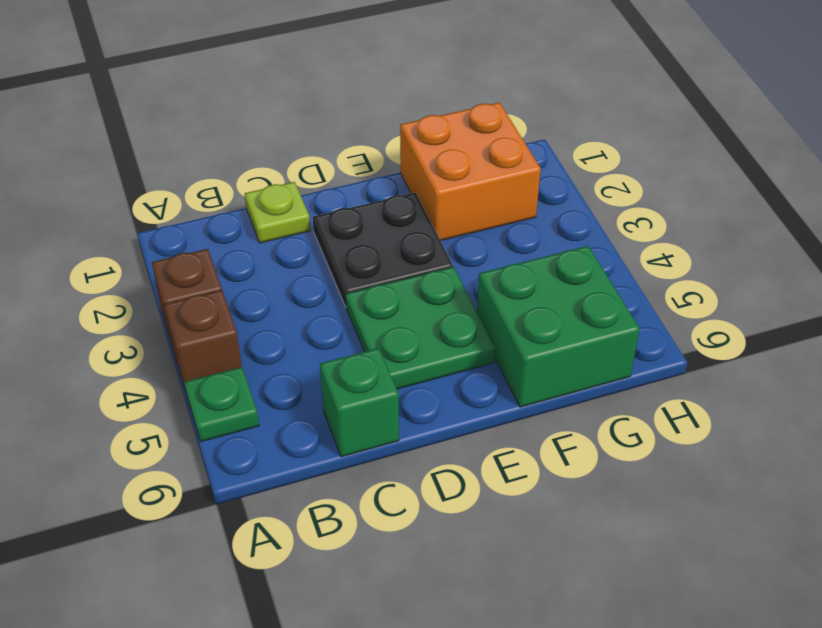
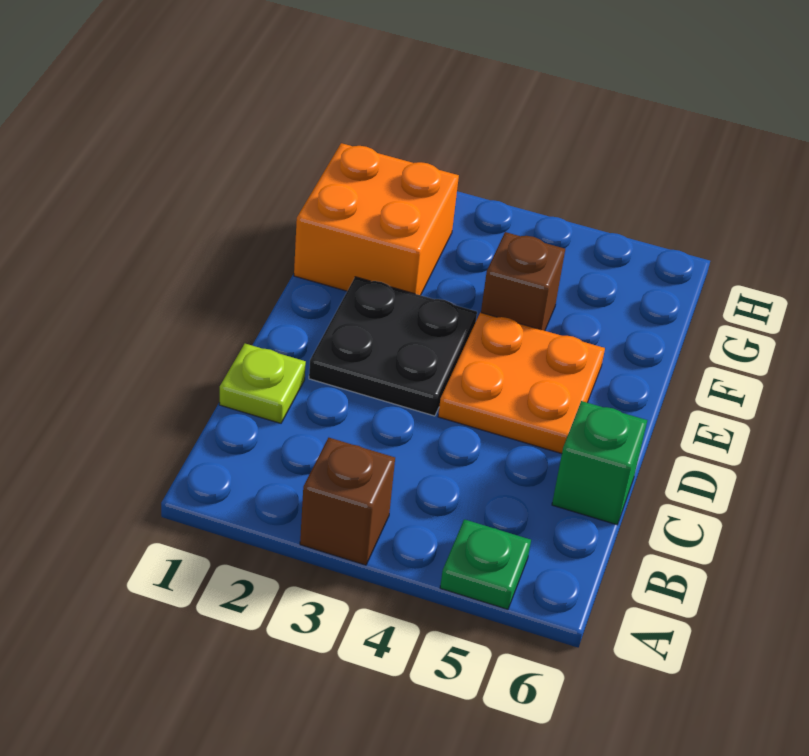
brown brick A4 level 1 -> brown brick F4 level 1
green plate D4:E5 level 1 -> orange plate D4:E5 level 1
green brick F5:G6 level 1 -> none

